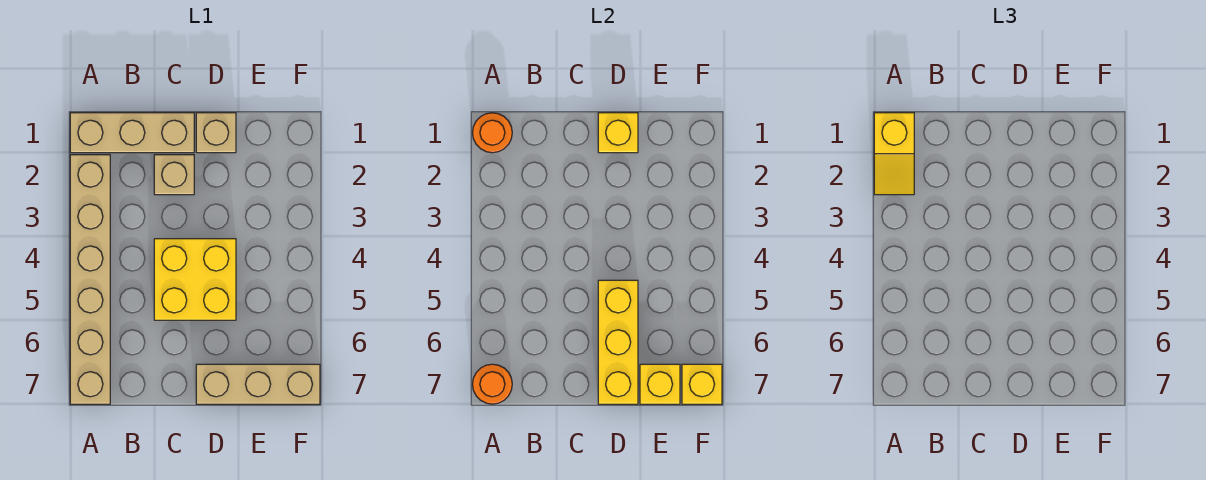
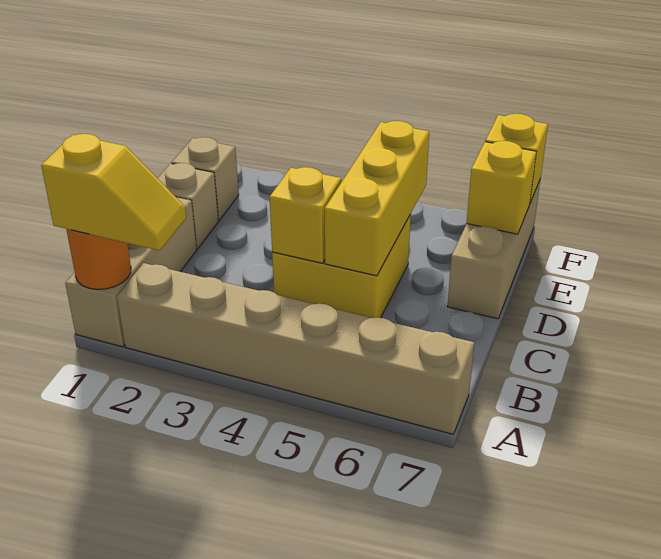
orange round brick A7 level 2 -> none
tan brick C2 level 1 -> tan brick E1 level 1
yellow brick D1 level 2 -> yellow brick C4 level 2
yellow brick D5:D7 level 2 -> yellow brick C5:E5 level 2

